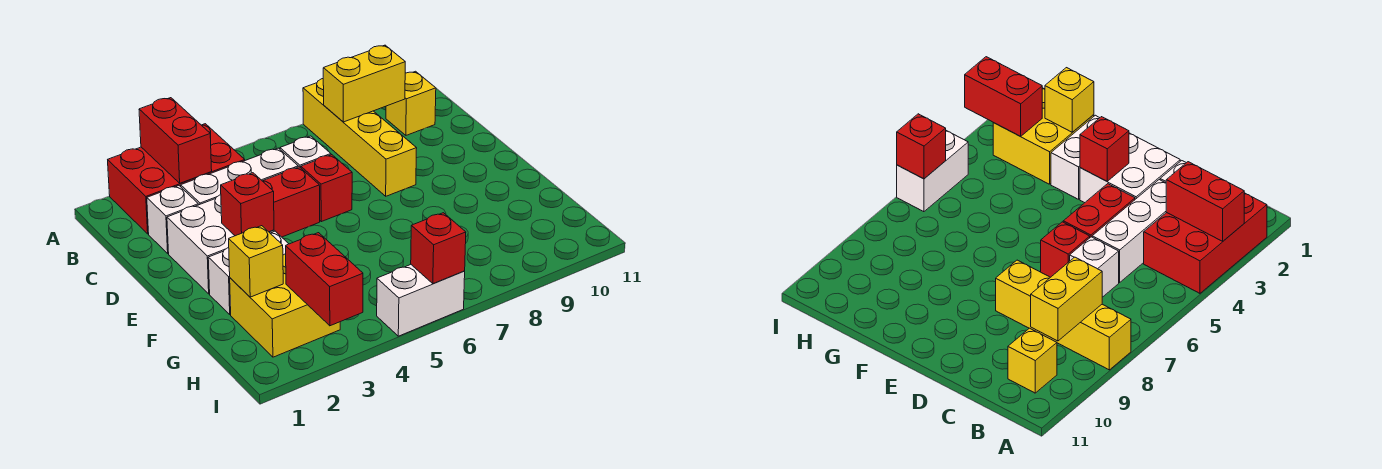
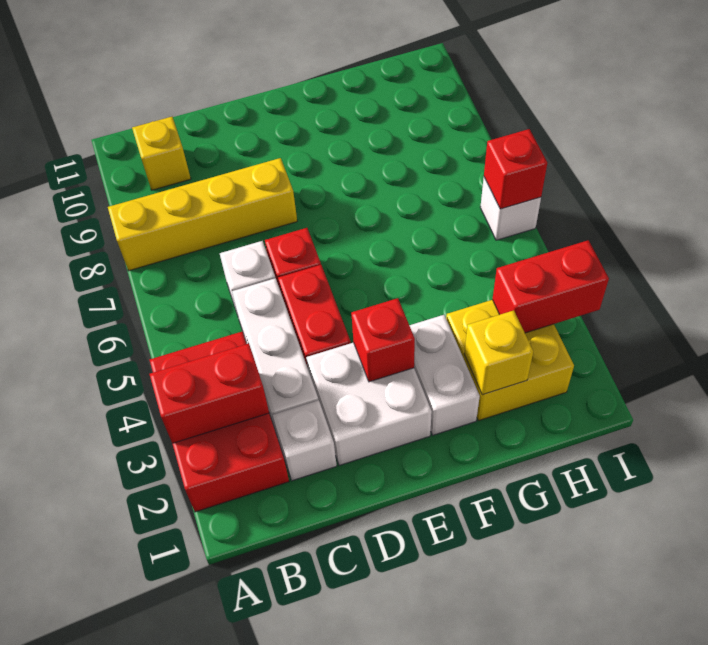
yellow brick B8:B9 level 2 -> none
white brick I5:I6 level 1 -> white brick I6 level 1

